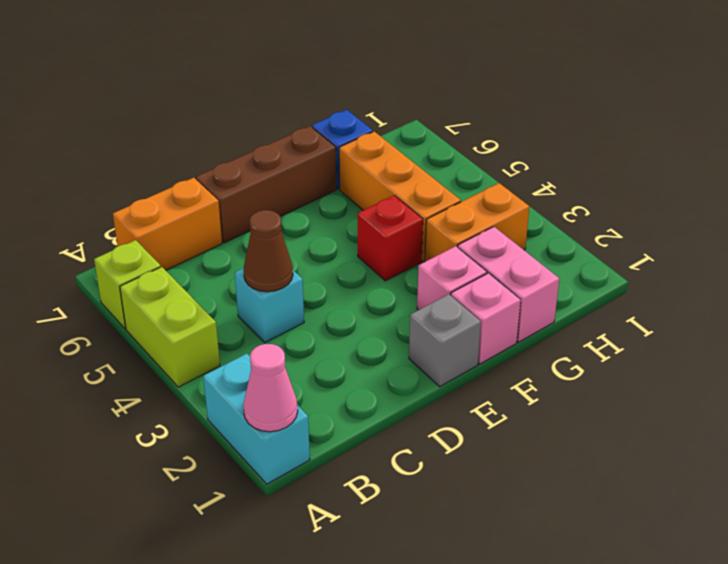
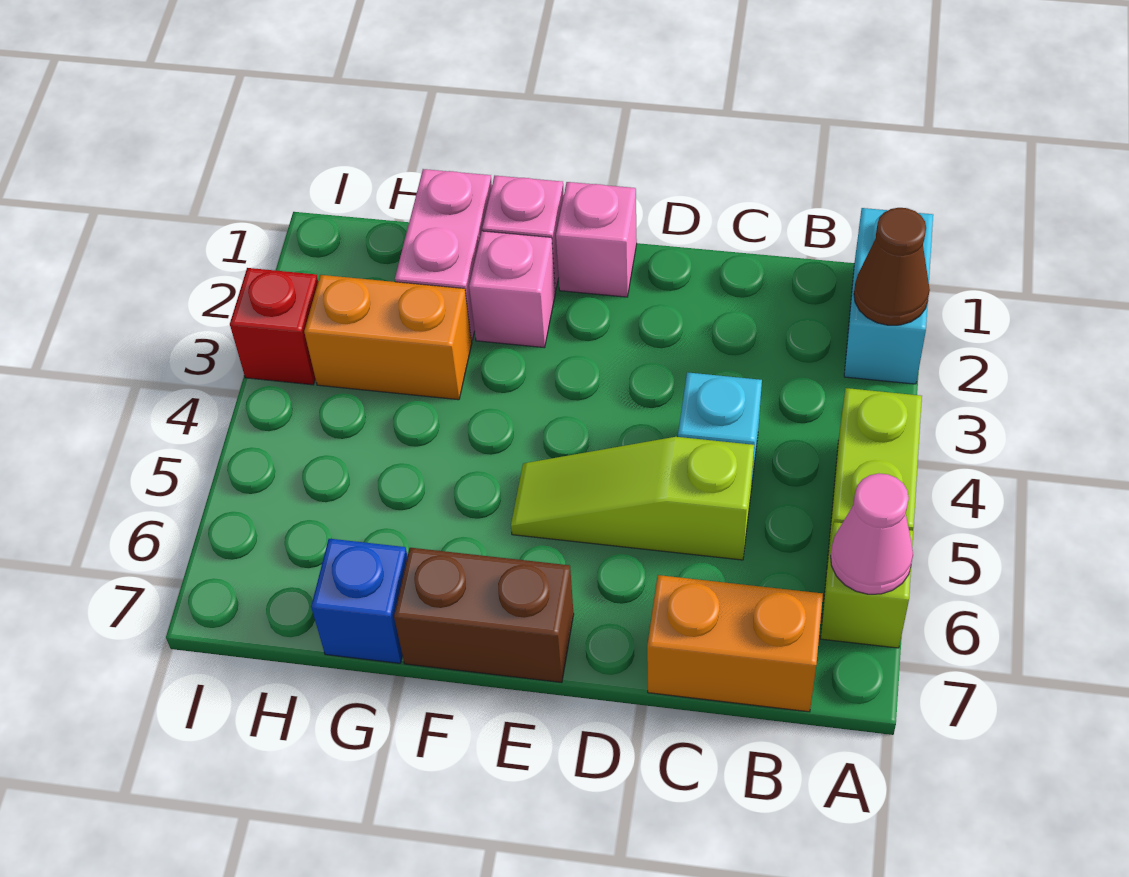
pink cone A1 level 2 -> pink cone A6 level 2
brown cone C4 level 2 -> brown cone A2 level 2
none -> lime slope C5:E5 level 1 top C
brown brick D7:F7 level 1 -> brown brick E7:F7 level 1
grey brick E1 level 1 -> pink brick E1 level 1
red brick F4 level 1 -> red brick I3 level 1
orange brick G4:G6 level 1 -> none

